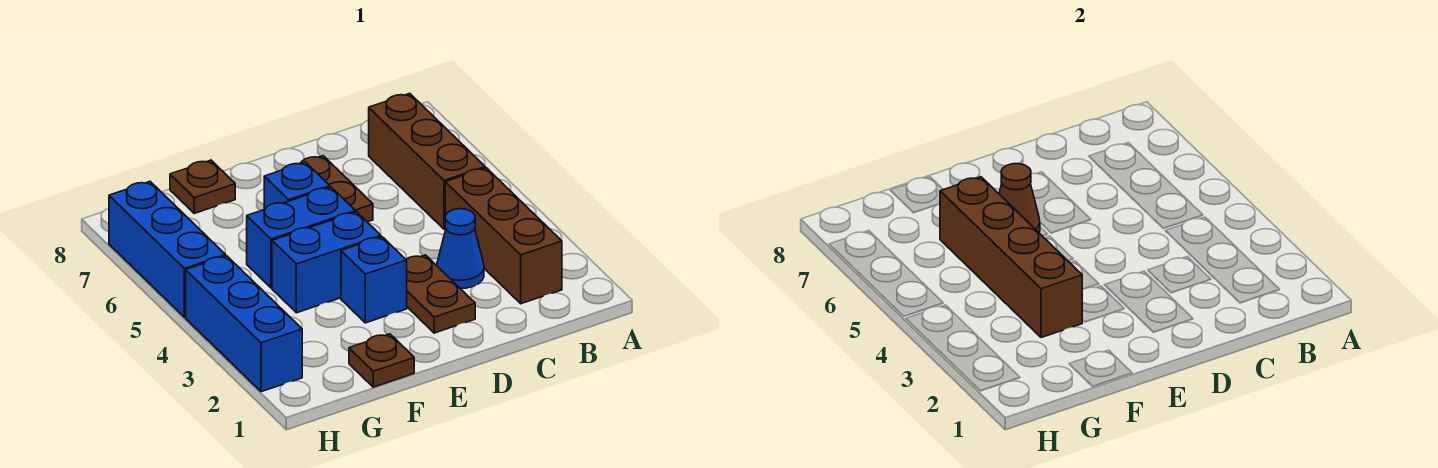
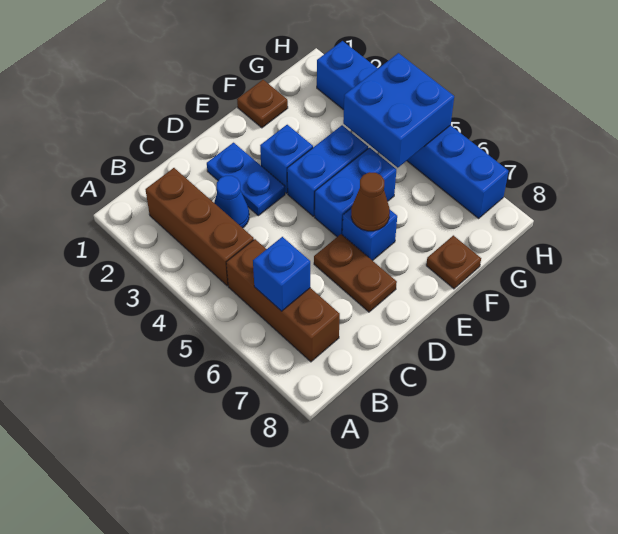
none -> blue brick B6 level 2
brown plate D2:D3 level 1 -> blue plate D2:D3 level 1
brown brick F3:F6 level 2 -> none
none -> blue brick G4:H5 level 2

